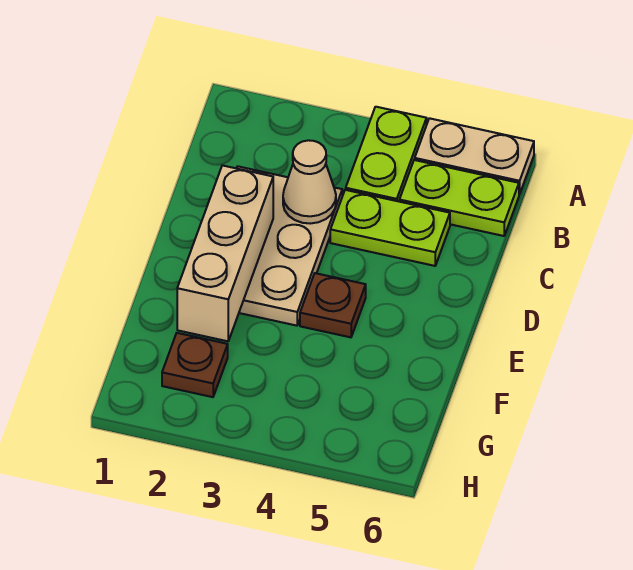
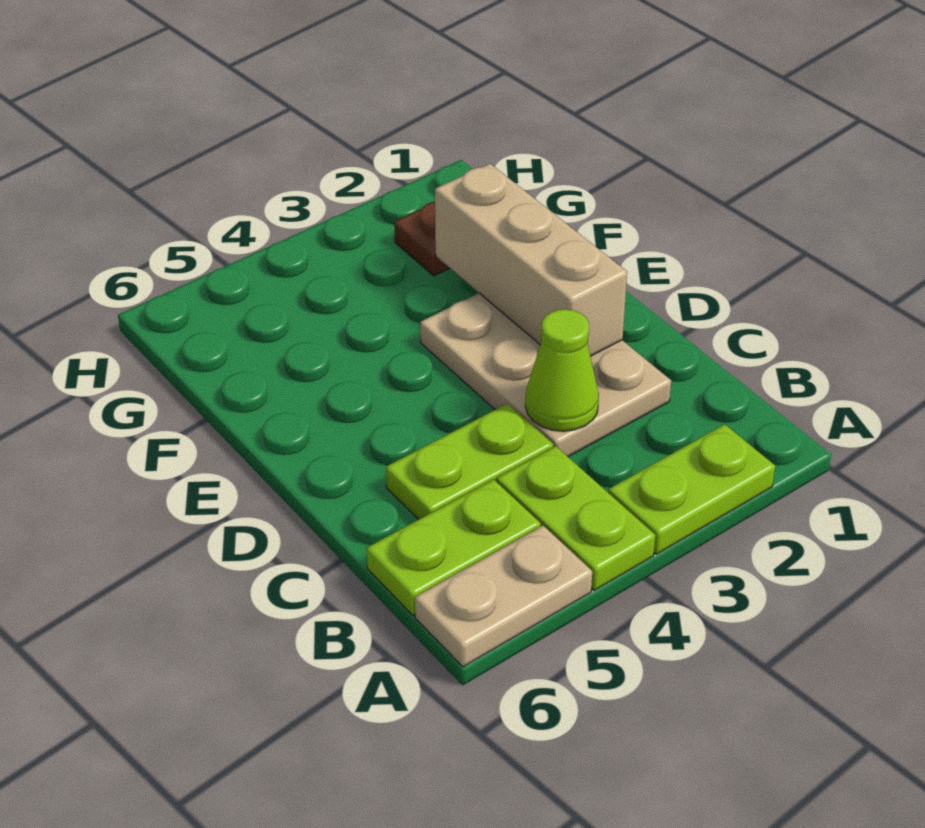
none -> lime plate A2:A3 level 1
tan cone C3 level 2 -> lime cone C3 level 2
brown plate E4 level 1 -> none

